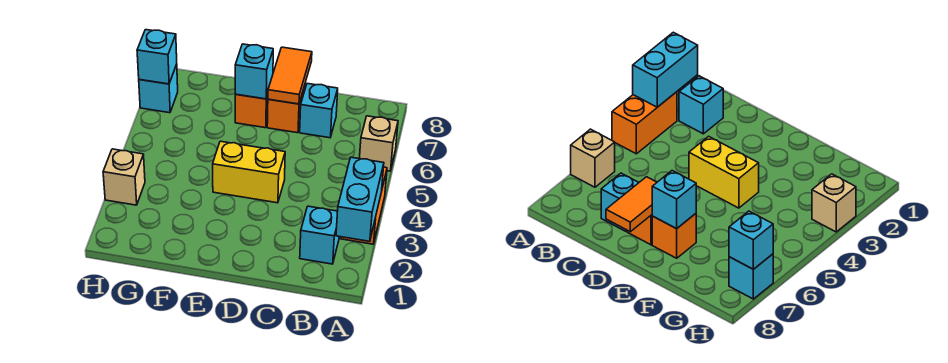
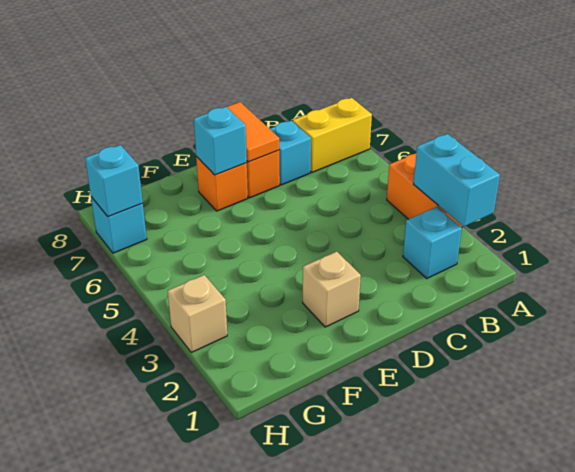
tan brick A6 level 1 -> tan brick E2 level 1
yellow brick D4:E4 level 1 -> yellow brick A7:B7 level 1

